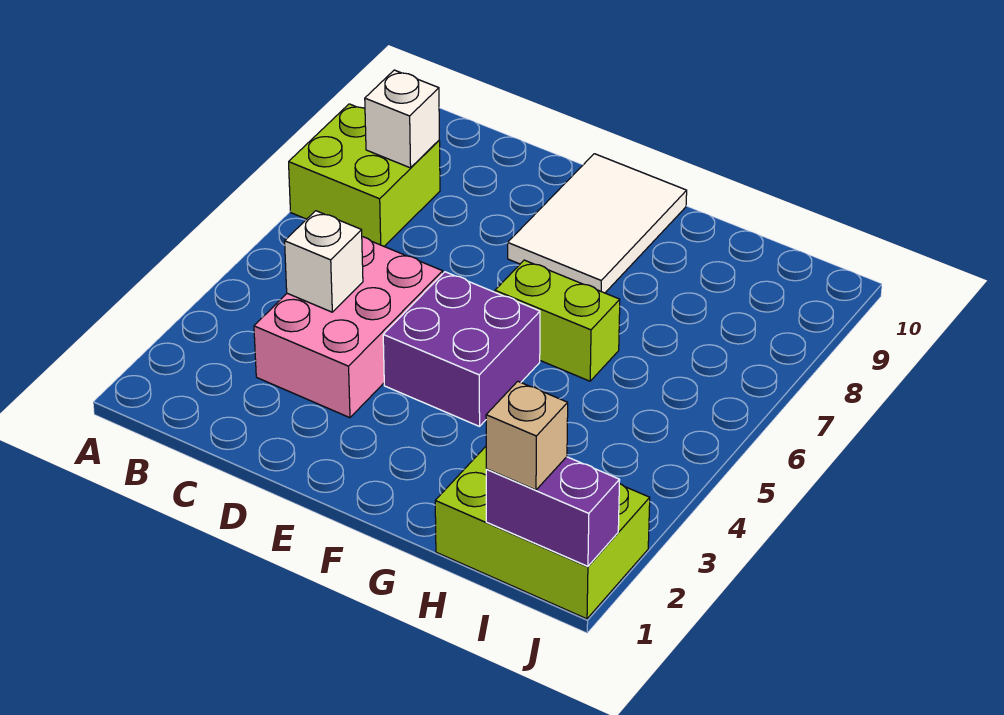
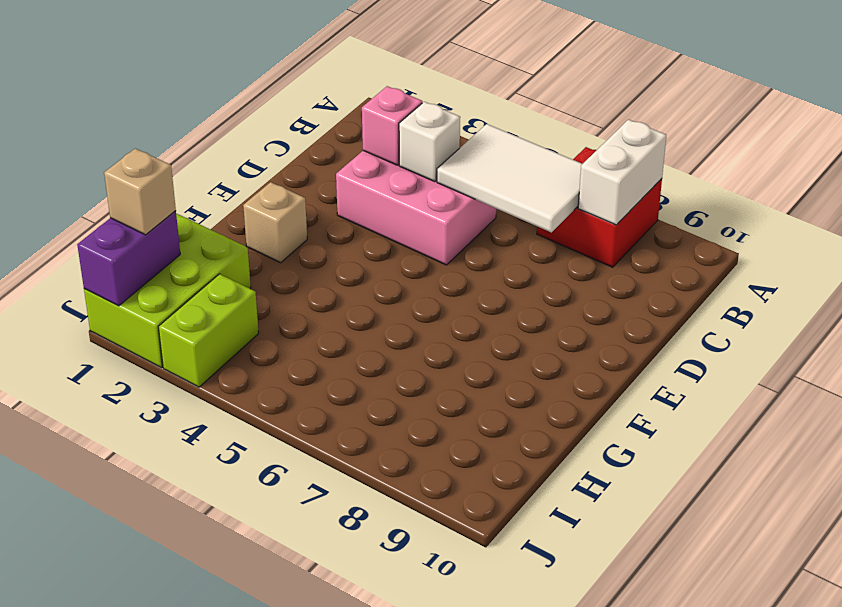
lime brick A7:B8 level 1 -> red brick A7:B8 level 1
white brick B8 level 2 -> white brick A8:B8 level 2
none -> pink brick C3 level 2
purple brick E4:F5 level 1 -> none
white tile E8:F10 level 1 -> white tile B5:C7 level 2
none -> tan brick F2 level 1
lime brick F6:G6 level 1 -> lime brick I3:J3 level 1

